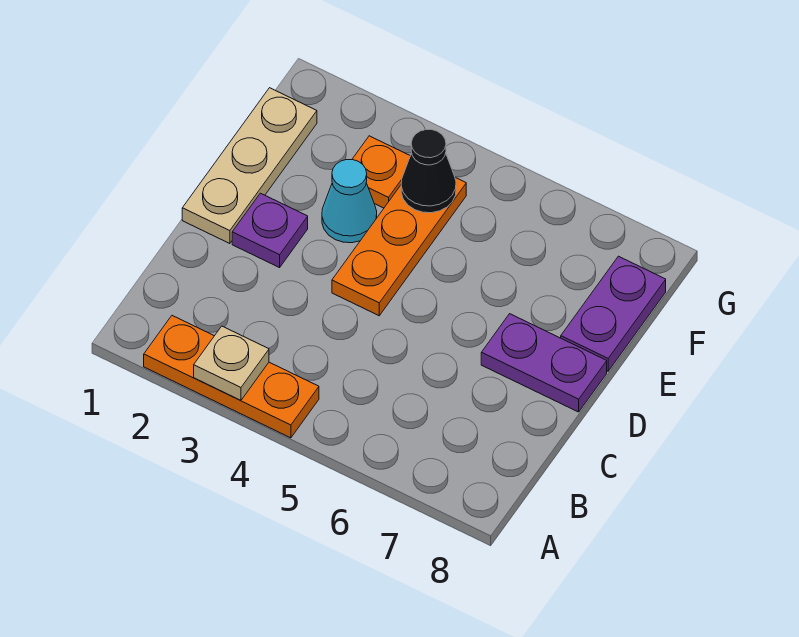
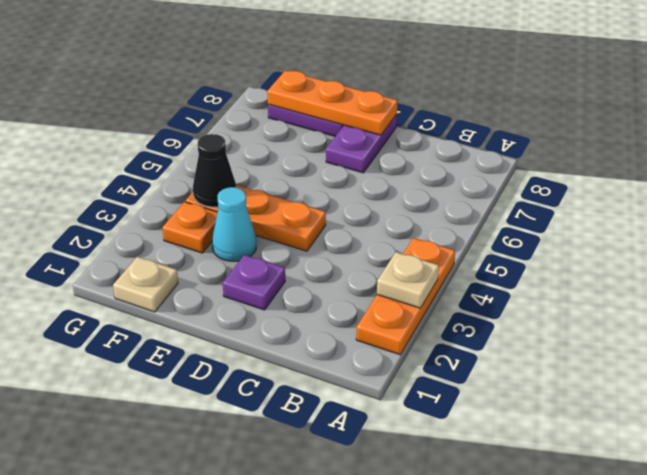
tan plate D1:F1 level 1 -> tan plate F1 level 1
none -> orange plate D8:F8 level 2

